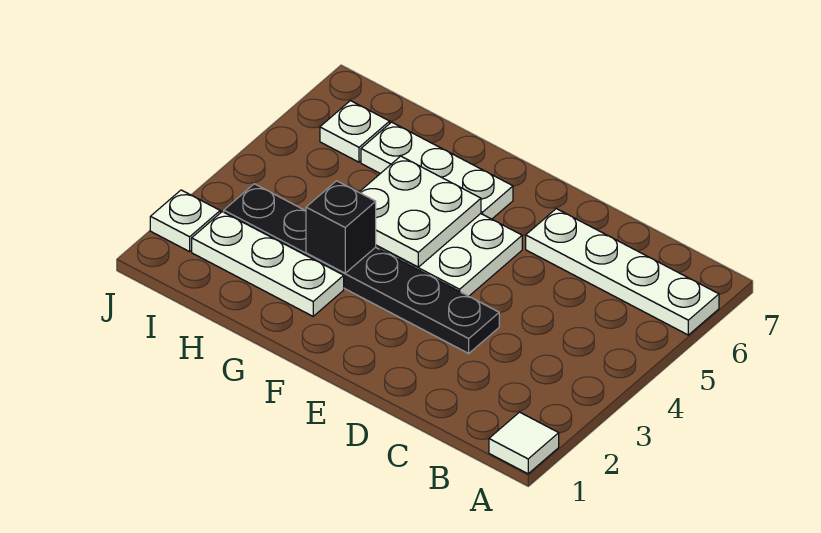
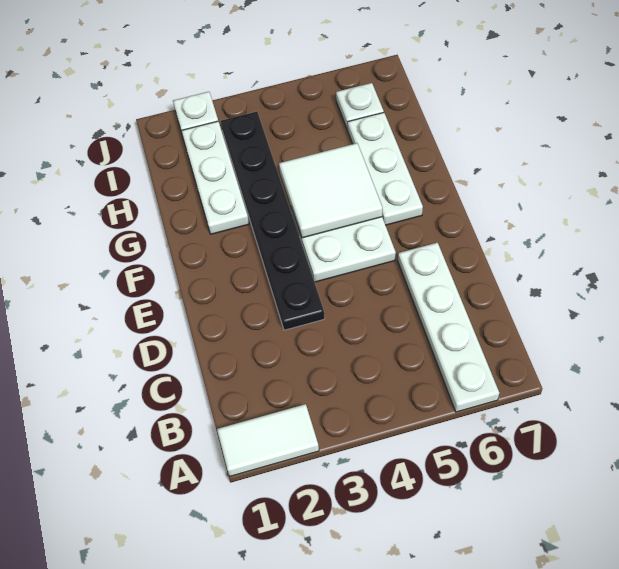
white tile A1 level 1 -> white tile A1:A2 level 1
white plate F4:G5 level 2 -> white tile F4:G5 level 2
black brick G3 level 2 -> none

